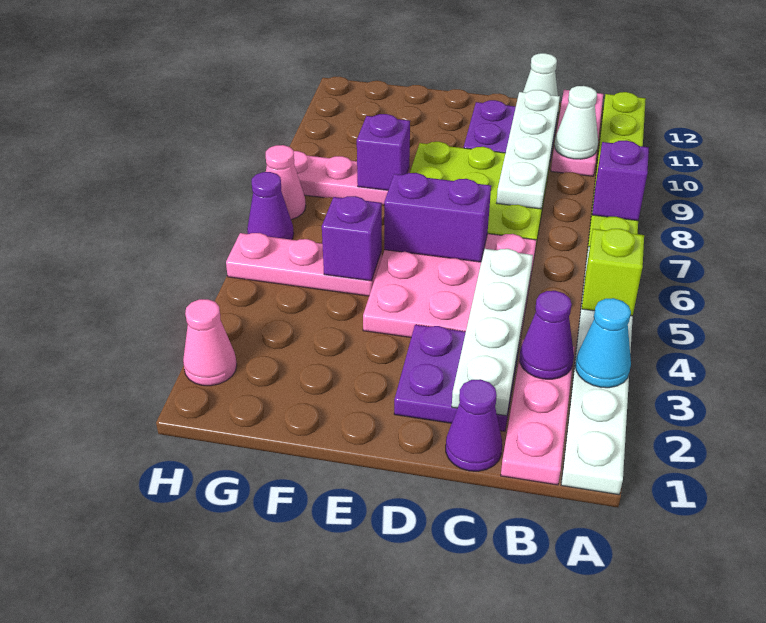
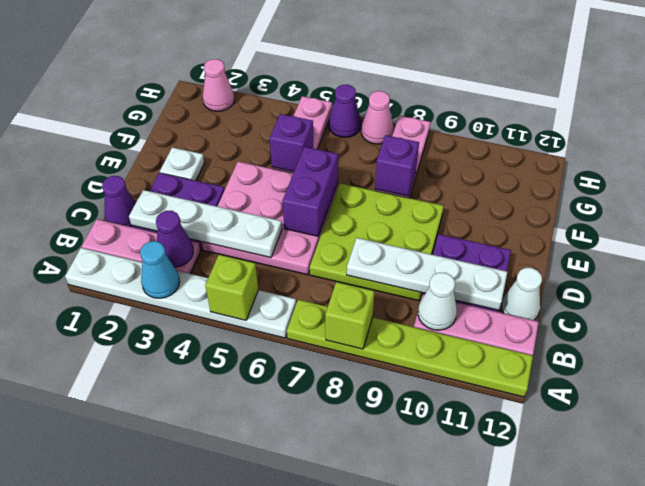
purple brick A8 level 2 -> lime brick A8 level 2
none -> white plate E2 level 1

